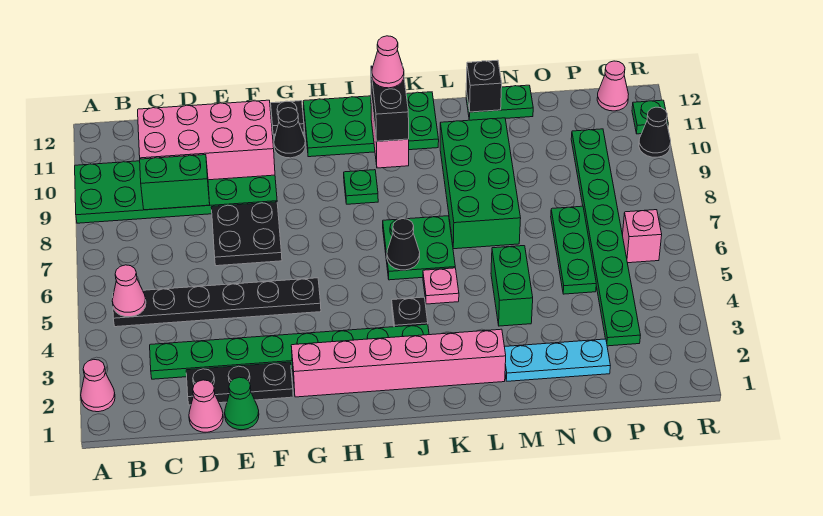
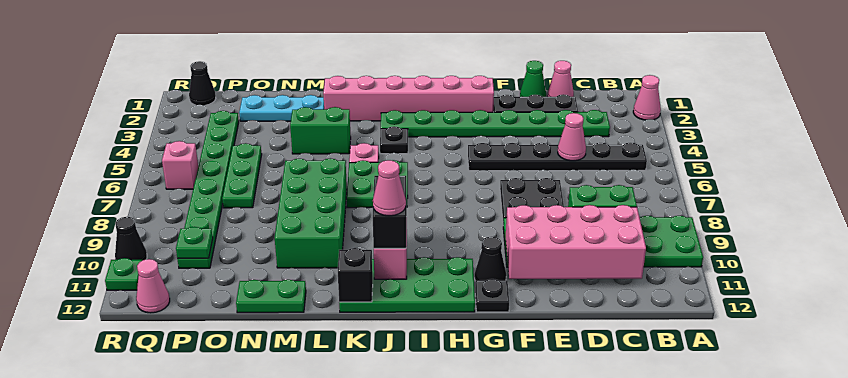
pink cone B5 level 2 -> pink cone D5 level 2
green plate I9 level 1 -> green plate P10 level 2
black cone J6 level 2 -> black cone Q1 level 1
green brick M4:M5 level 1 -> green brick L4:M4 level 1
black brick M12 level 2 -> black brick K12 level 2

